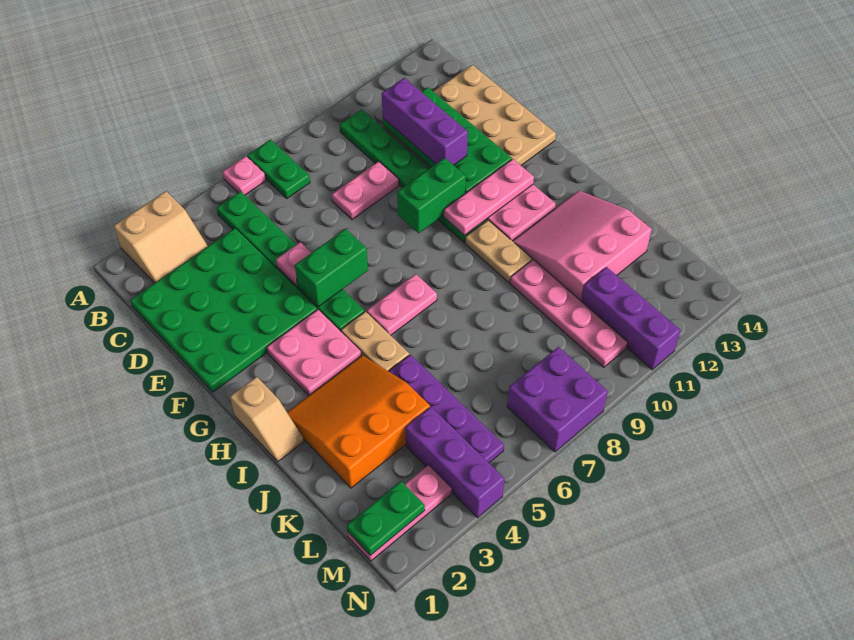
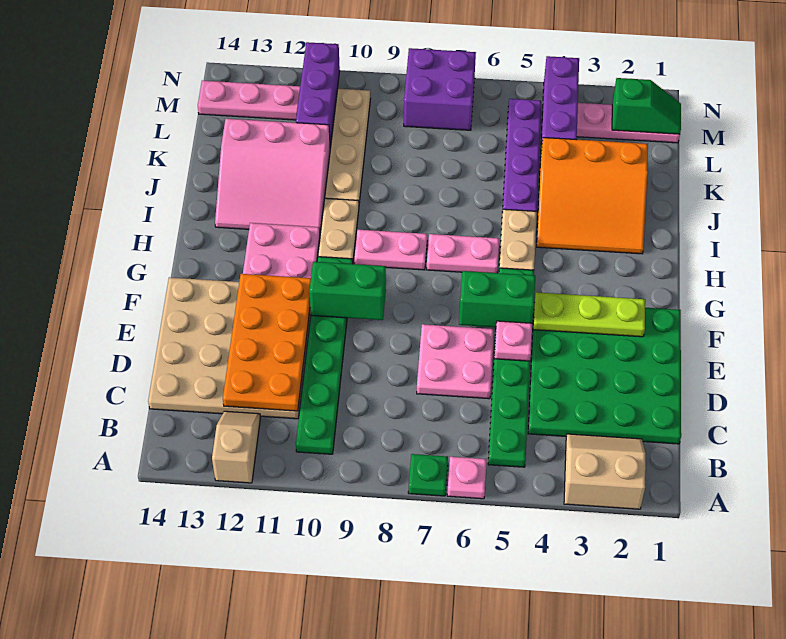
green plate A7:B7 level 1 -> green plate A7 level 1
green plate C11:F12 level 2 -> orange plate C11:F12 level 2
purple brick C11:E11 level 3 -> none
pink plate D8:D9 level 1 -> pink plate H8:H9 level 1
none -> lime plate F2:F4 level 2
pink plate G3:H4 level 1 -> pink plate D6:E7 level 1
pink plate G10:G12 level 2 -> pink plate M12:M14 level 1
tan slope H1:I1 level 1 top H -> tan slope A12:B12 level 1 top A
pink plate J10:M10 level 1 -> tan plate J10:M10 level 1
green plate M1:M2 level 2 -> green slope M1:M2 level 2 top 2

